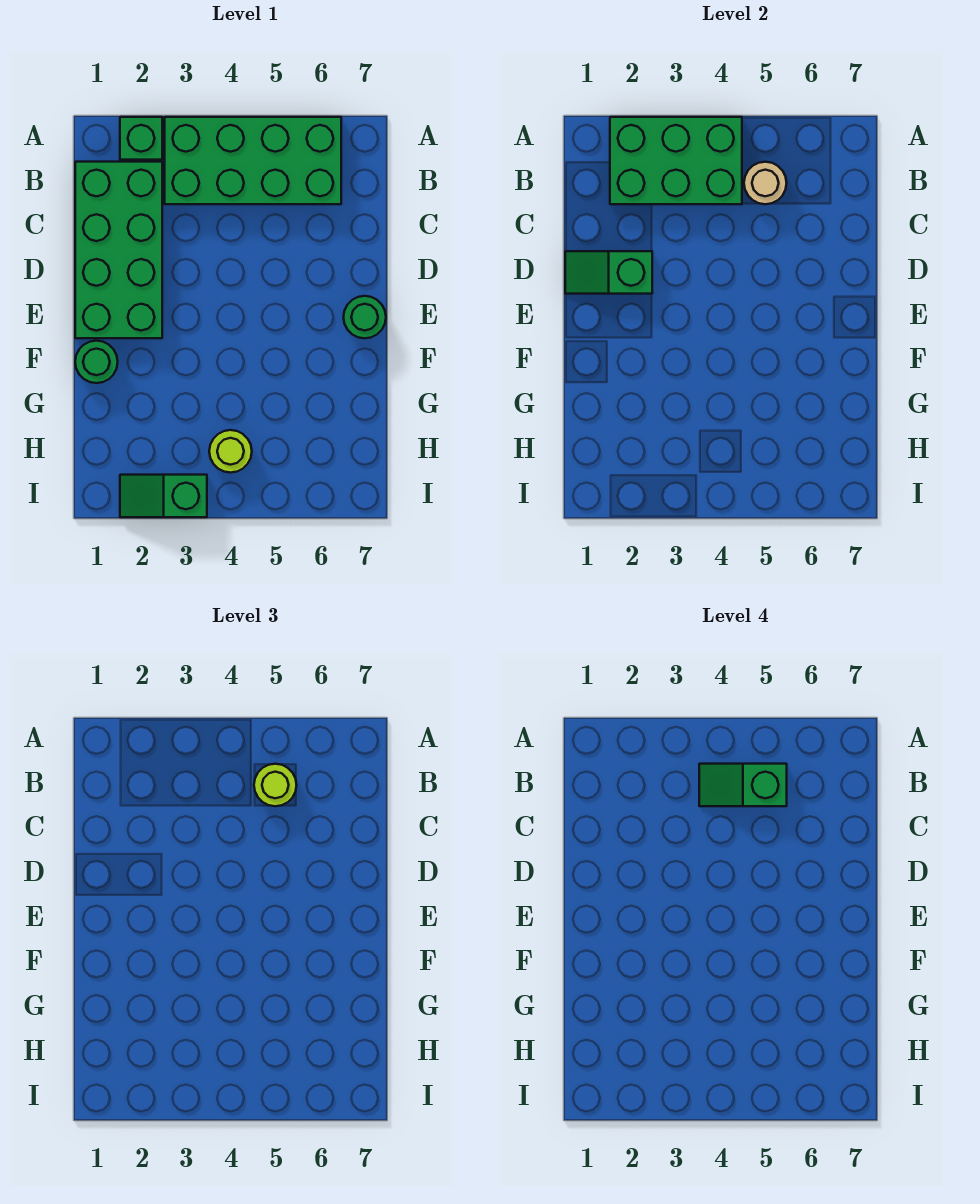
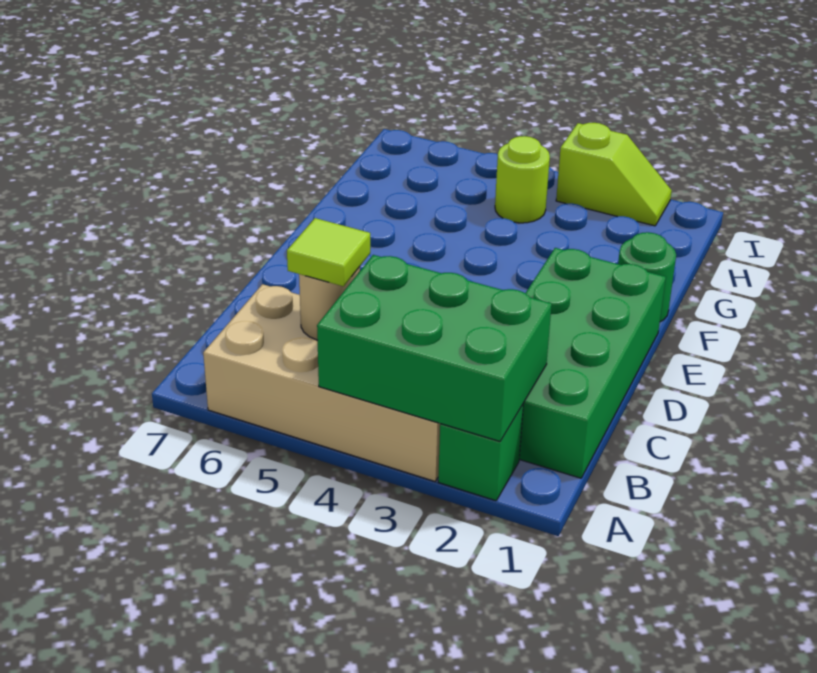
green brick A3:B6 level 1 -> tan brick A3:B6 level 1
green slope B4:B5 level 4 top 5 -> none
lime round brick B5 level 3 -> lime tile B5 level 3
green slope D1:D2 level 2 top 2 -> none
green round brick E7 level 1 -> none
green slope I2:I3 level 1 top 3 -> lime slope I2:I3 level 1 top 3

